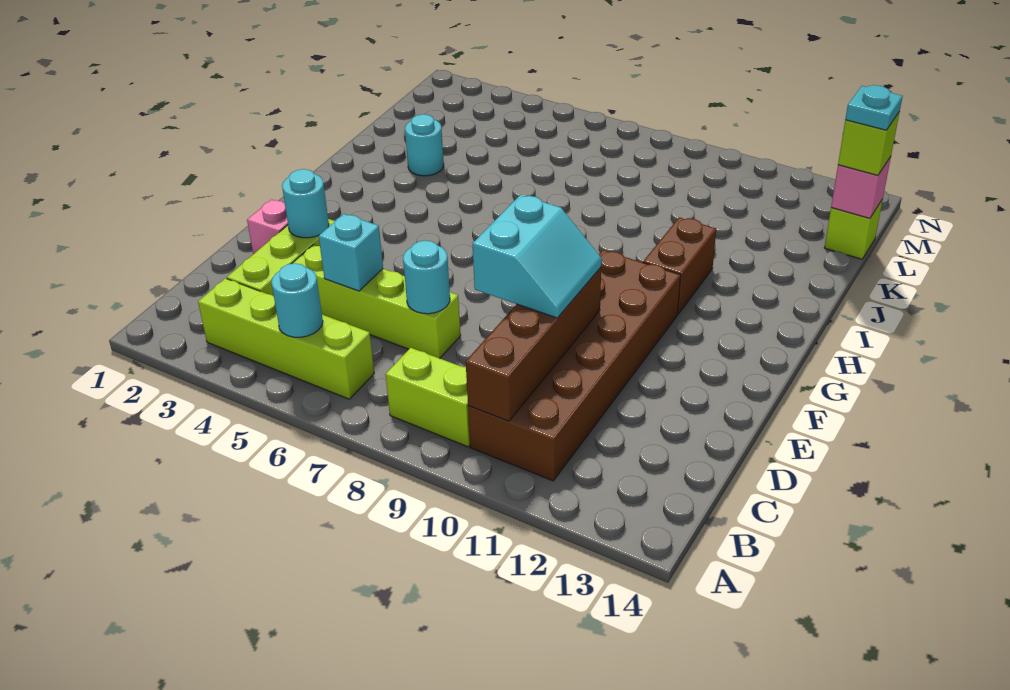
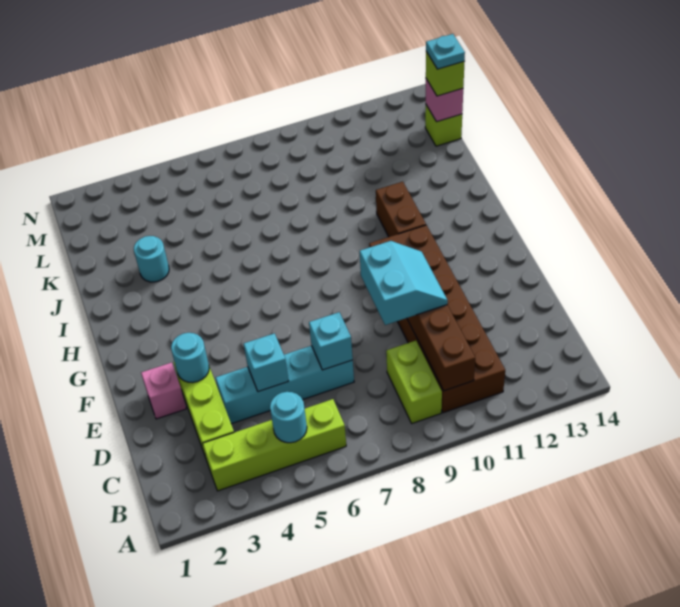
lime brick B8:B9 level 1 -> lime brick B9:C9 level 1
lime brick D4:D7 level 1 -> cyan brick D4:D7 level 1
cyan round brick D7 level 2 -> cyan brick D7 level 2

